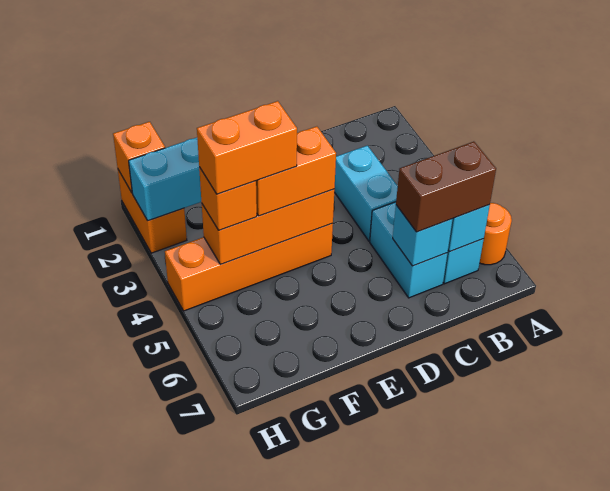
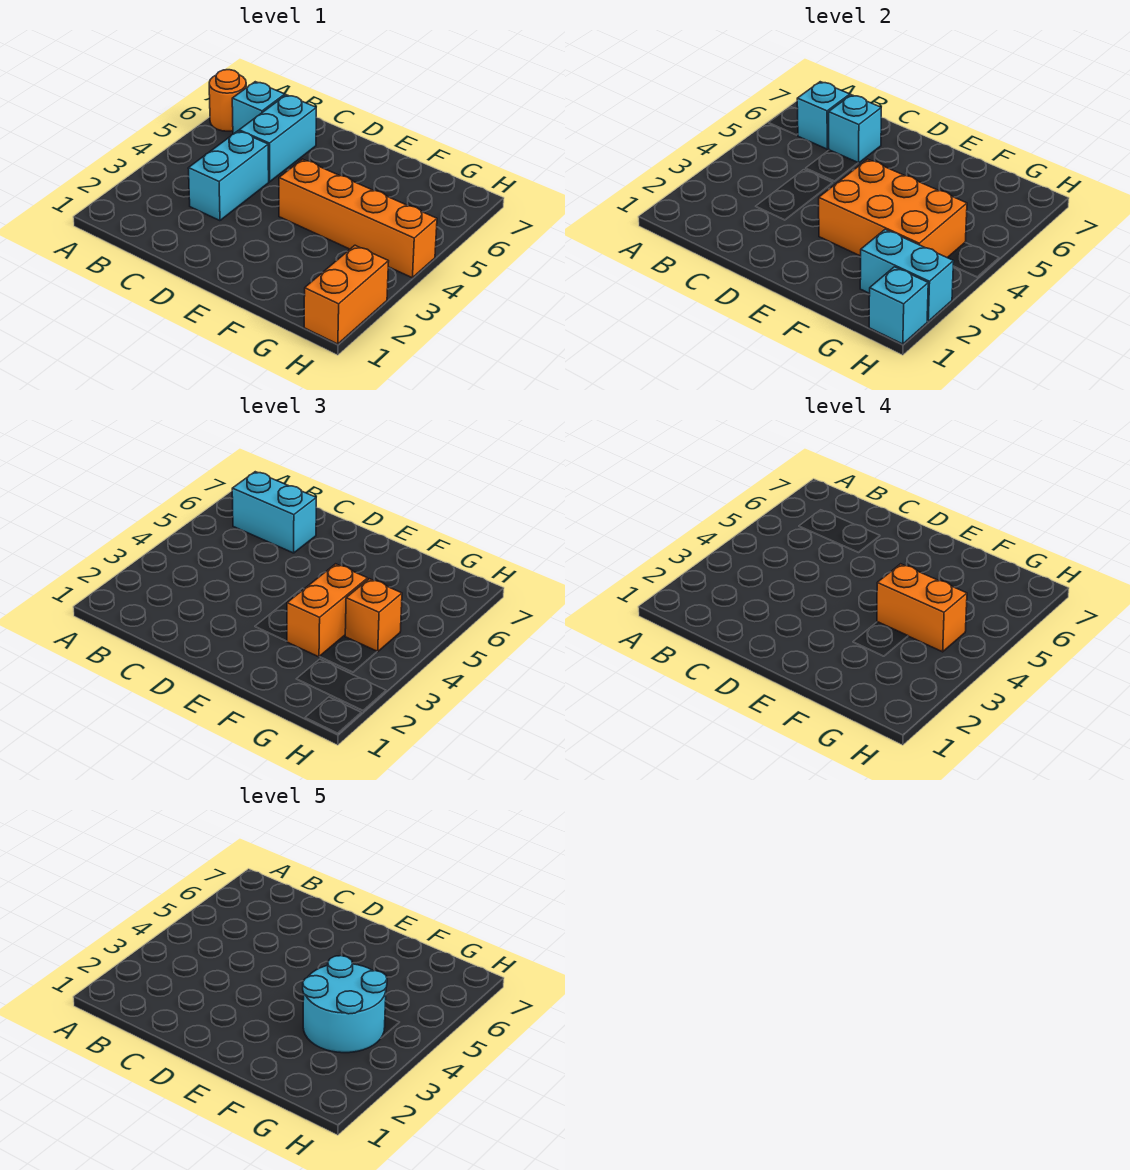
brown brick B6:C6 level 3 -> cyan brick B6:C6 level 3
orange brick E4:G4 level 2 -> orange brick E3:G4 level 2
orange brick E4:F4 level 3 -> orange brick F3:F4 level 3
none -> cyan round brick F3:G4 level 5
orange brick H1 level 2 -> cyan brick H1 level 2

